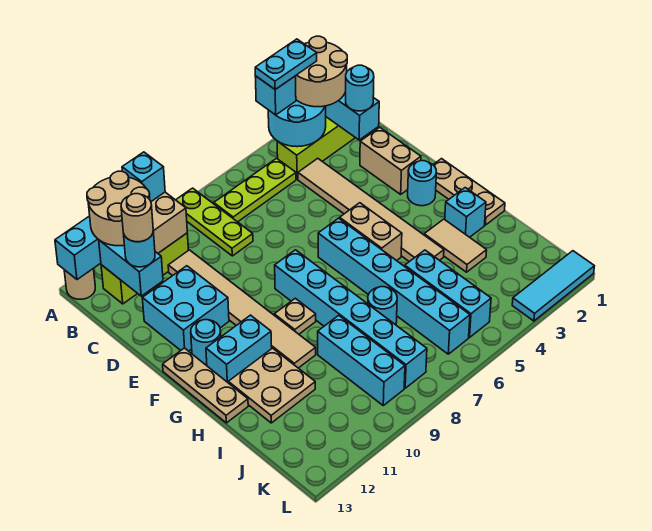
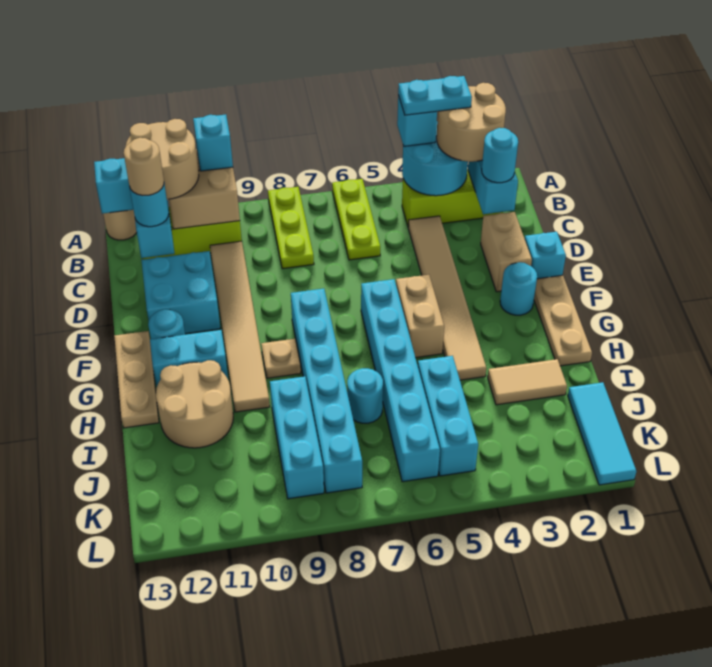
lime plate B5:B7 level 1 -> lime plate A6:C6 level 1
cyan brick H2 level 1 -> cyan brick E1 level 1
tan tile H3:I3 level 1 -> tan tile I2:I3 level 1
tan plate H11:I12 level 1 -> tan round brick H11:I12 level 1
cyan tile L1:L3 level 1 -> cyan tile J1:L1 level 1

